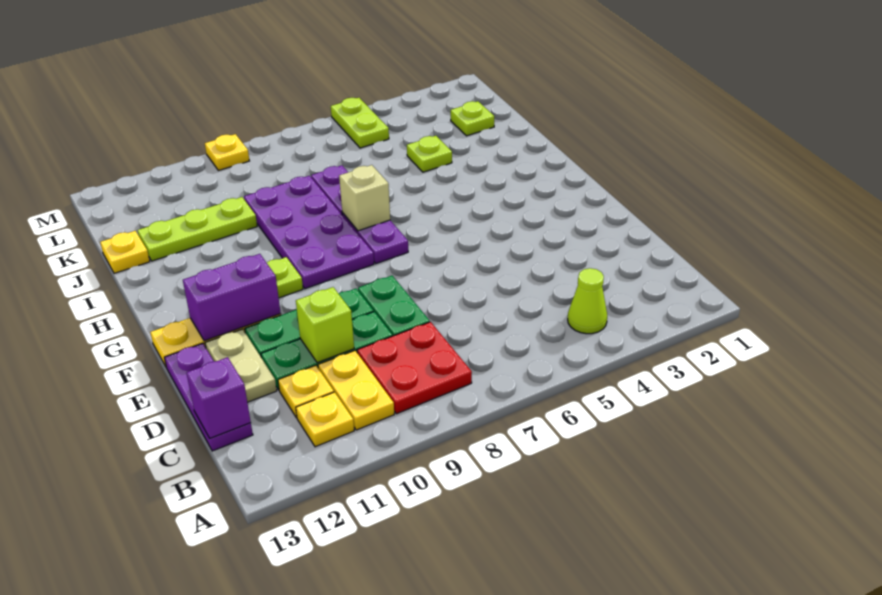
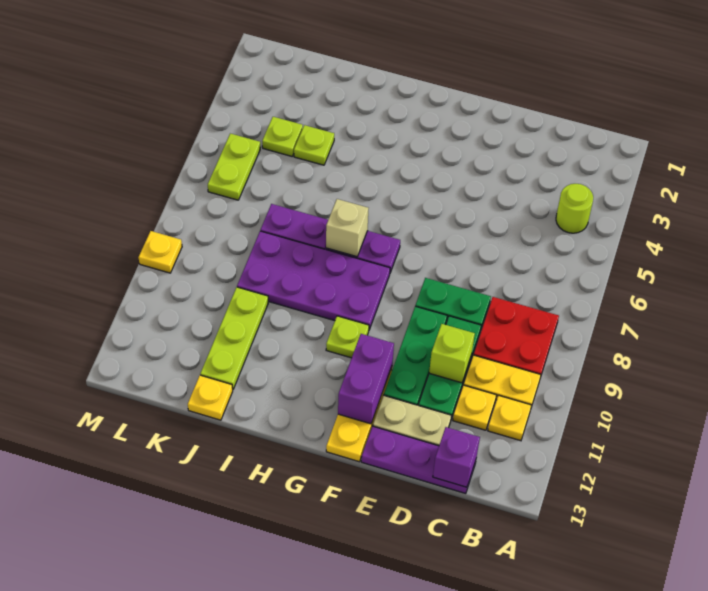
lime cone B4 level 1 -> lime round brick B4 level 1
lime plate K2 level 1 -> lime plate K4 level 1
lime plate L5:M5 level 1 -> lime plate L5:L6 level 1

